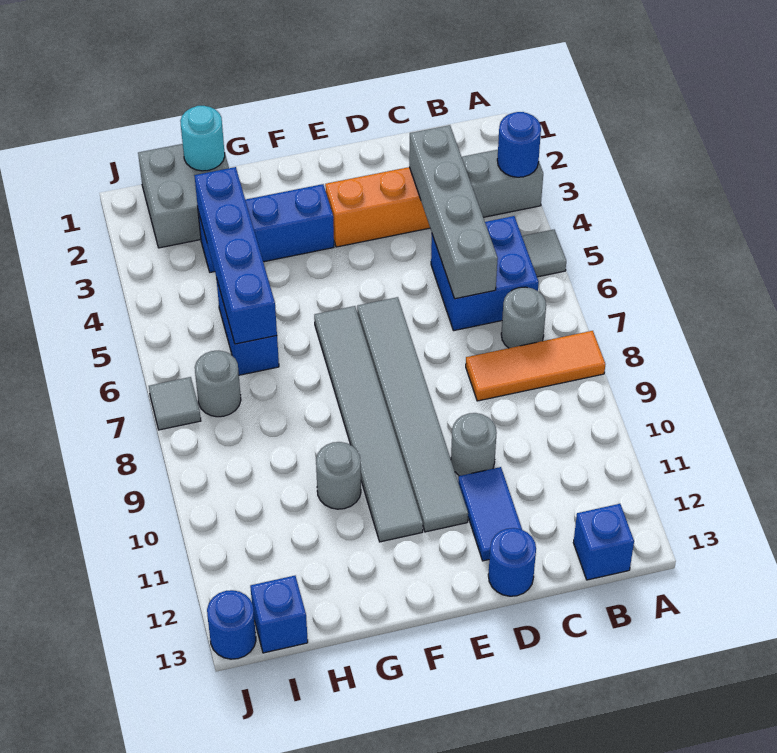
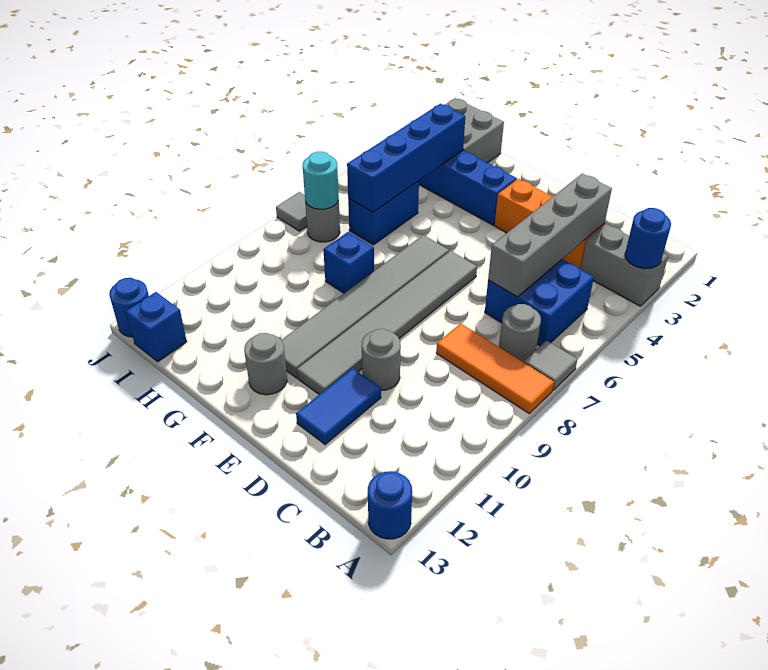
grey tile A5 level 1 -> grey tile A7 level 1
blue brick B13 level 1 -> blue brick G8 level 1
blue round brick D13 level 1 -> blue round brick A13 level 1
grey round brick G10 level 1 -> grey round brick F12 level 1
cyan round brick H1 level 2 -> cyan round brick I7 level 2

